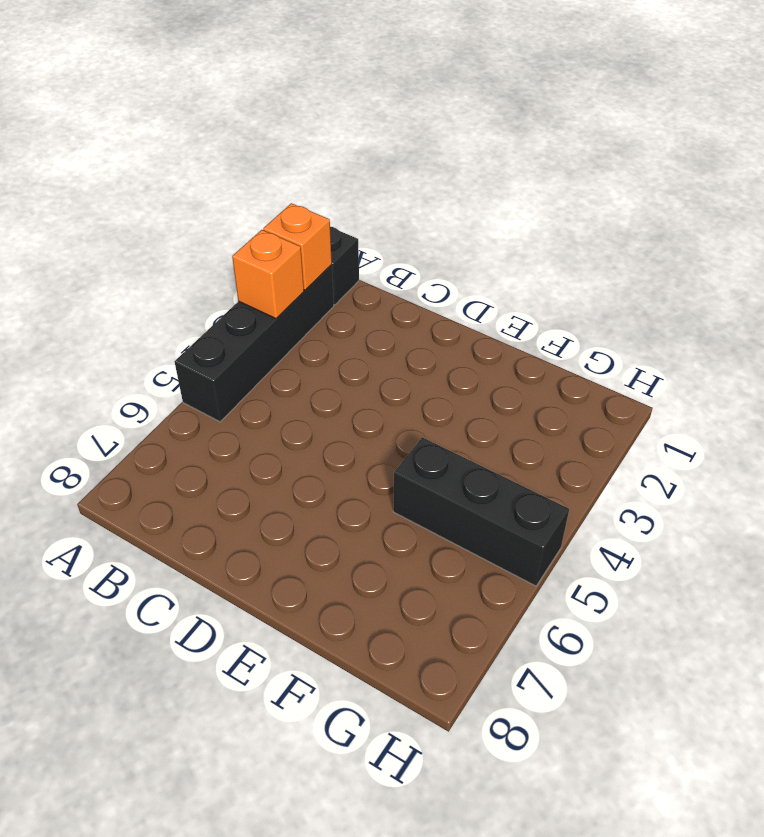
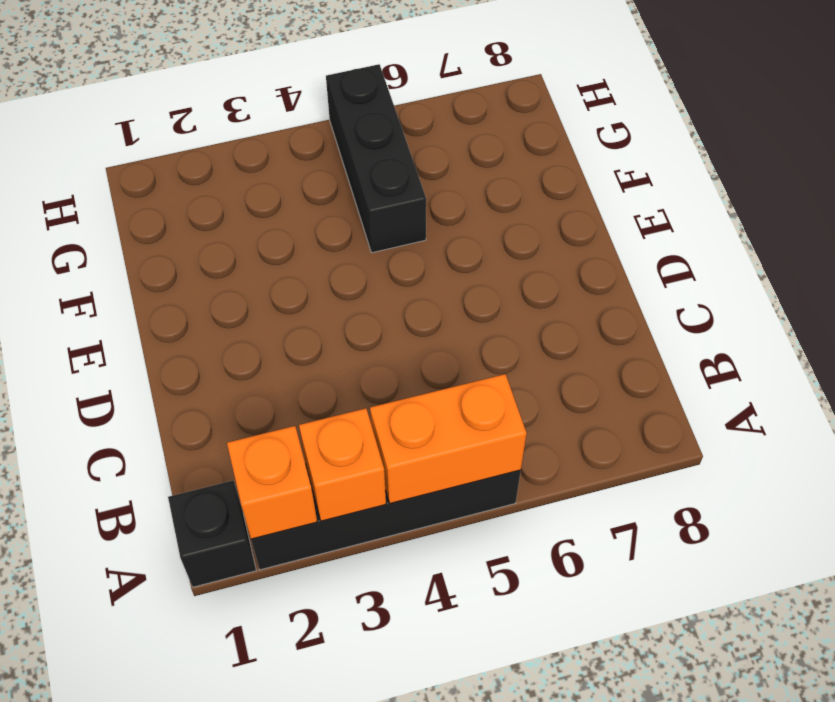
none -> orange brick A4:A5 level 2

